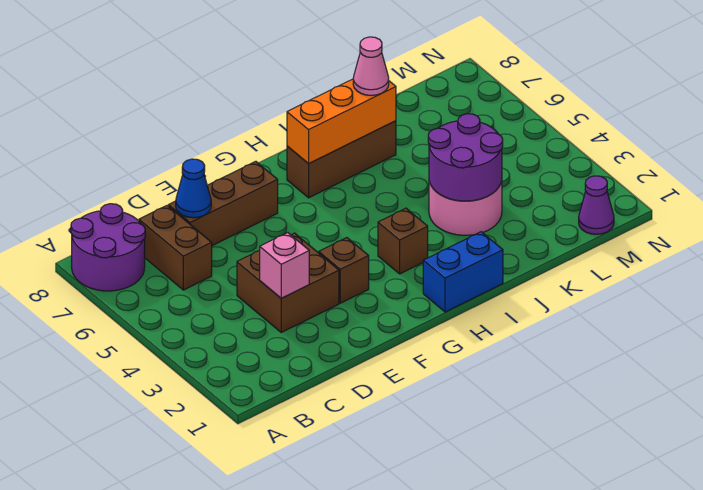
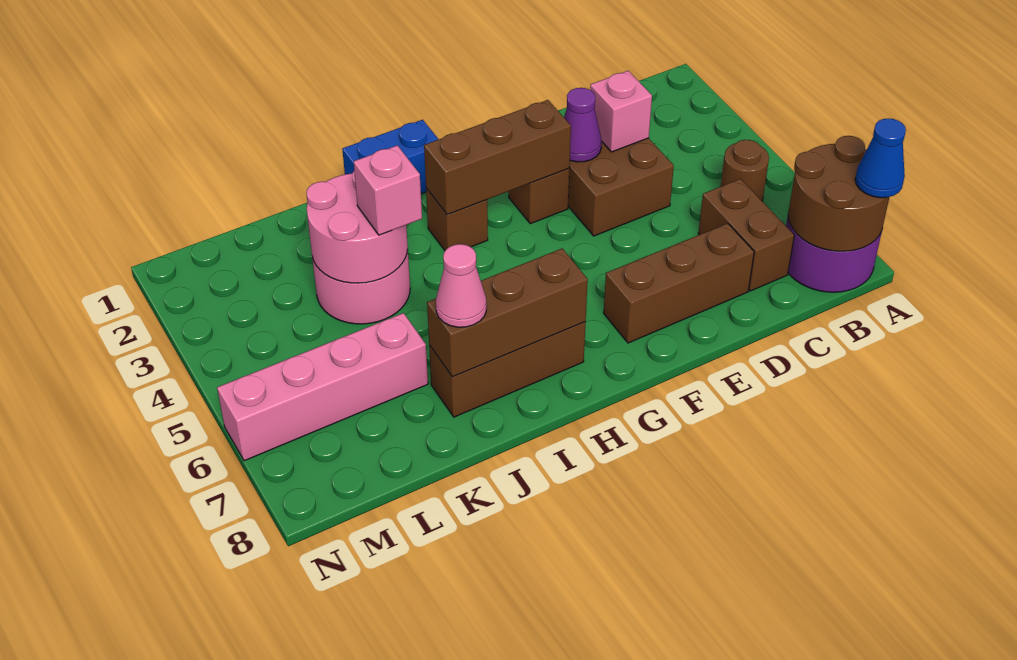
none -> brown round brick A7:B8 level 2
none -> brown round brick B5 level 1
blue cone D7 level 2 -> blue cone A8 level 3
none -> brown brick F3:H3 level 2
orange brick H7:J7 level 2 -> brown brick H7:J7 level 2
purple round brick J3:K4 level 2 -> pink round brick J3:K4 level 2
none -> pink brick J4 level 3
none -> pink brick K6:N6 level 1
purple cone M1 level 1 -> purple cone E3 level 2

